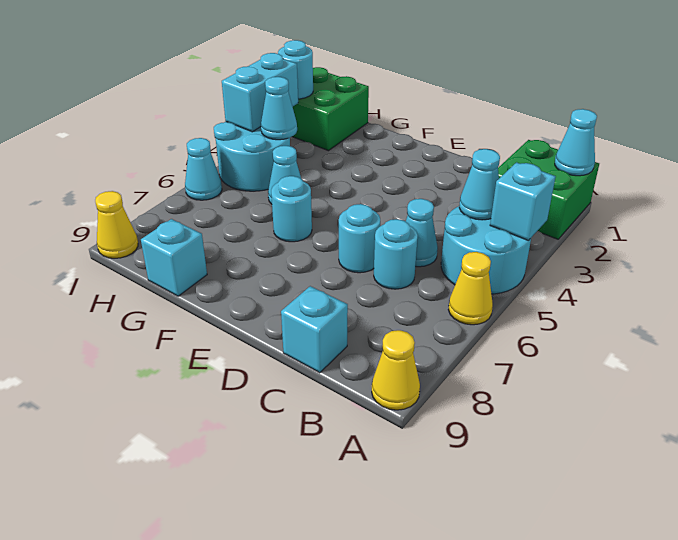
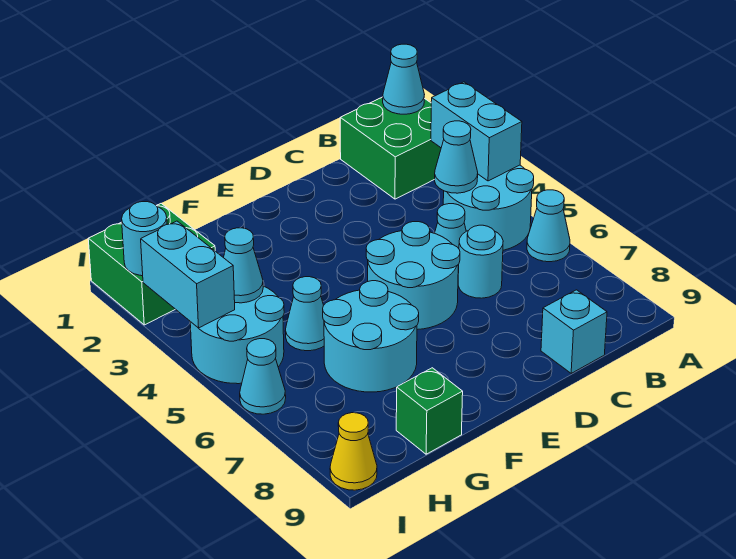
cyan brick A4 level 2 -> cyan brick A3:A4 level 2
yellow cone A6 level 1 -> cyan cone A6 level 1
yellow cone A9 level 1 -> none
cyan round brick D6 level 1 -> cyan round brick D5:E6 level 1
cyan round brick F6 level 1 -> cyan round brick F6:G7 level 1
cyan brick G9 level 1 -> green brick G9 level 1

